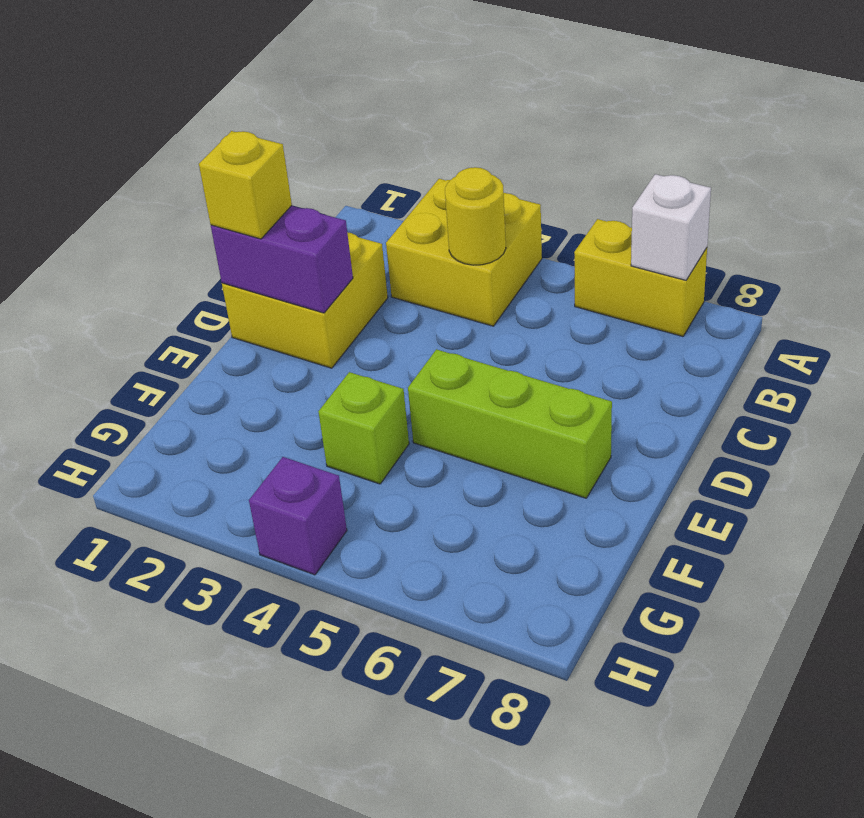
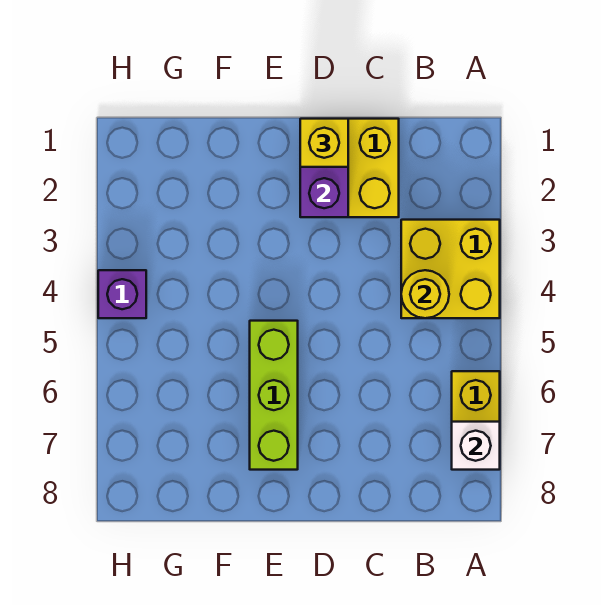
lime brick F4 level 1 -> none

